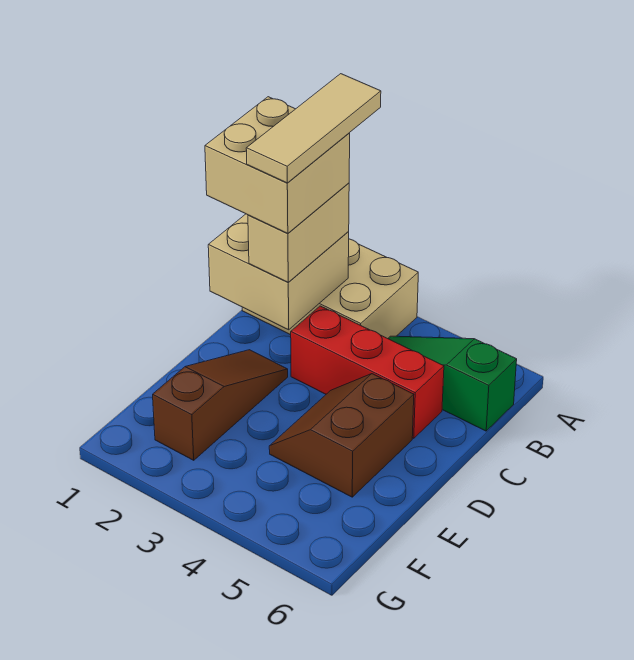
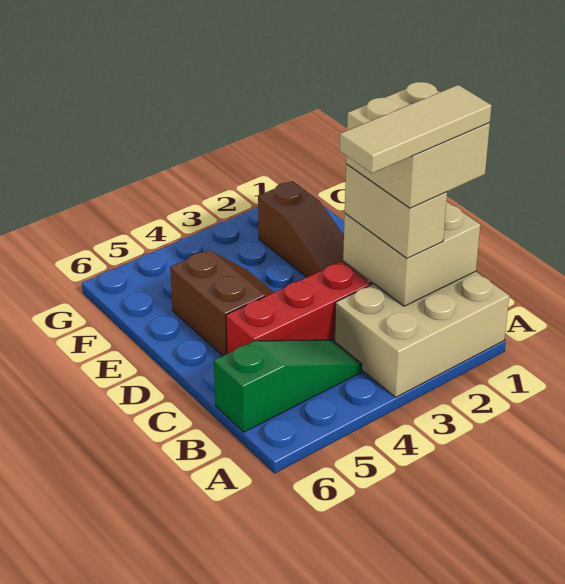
tan tile A2:C2 level 5 -> tan tile B1:B3 level 5

